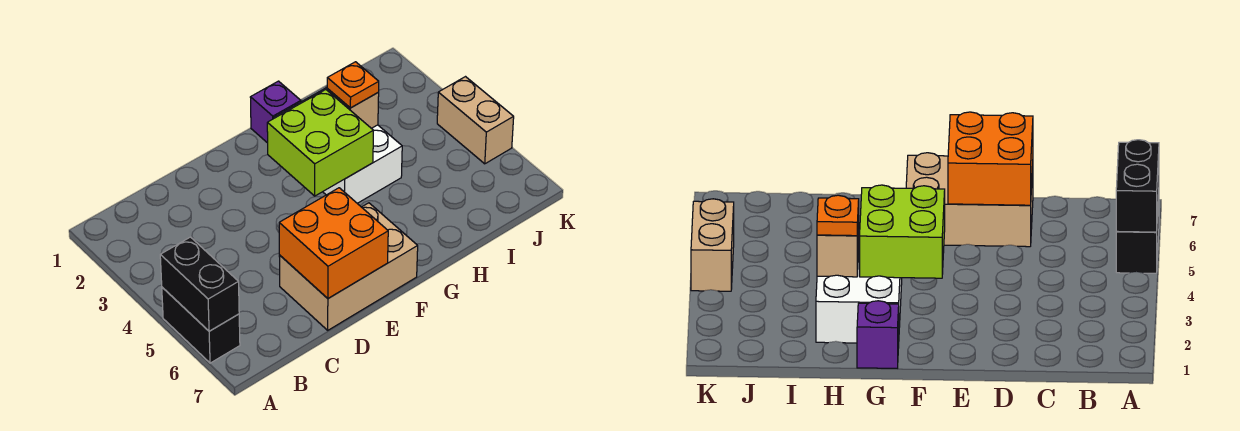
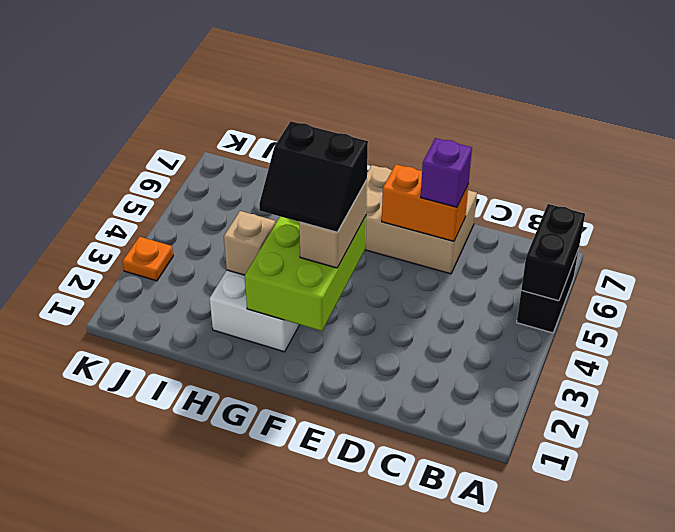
orange brick D6:E7 level 2 -> orange brick D6:E6 level 2
lime brick F3:G4 level 2 -> lime brick F2:G4 level 2
none -> black slope F3:G4 level 4 top 4
purple brick G1 level 1 -> purple brick D6 level 3
orange plate H3 level 3 -> orange plate K3 level 1
tan brick K4:K5 level 1 -> tan brick F3:F4 level 3

